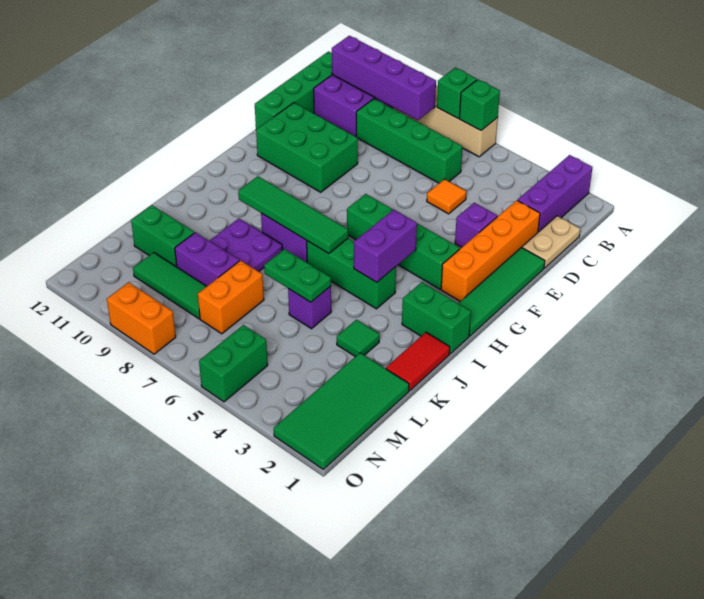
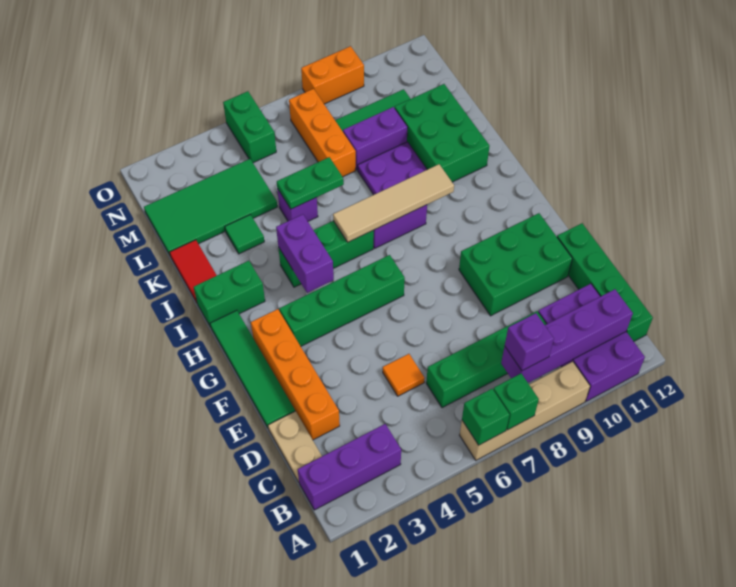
purple brick A2:C2 level 1 -> purple brick B1:B3 level 1
purple brick E3 level 1 -> purple brick B8 level 3
green tile I6:I9 level 2 -> tan tile I6:I9 level 2
green tile L1:O2 level 1 -> green tile L1:M4 level 1
orange brick L7:M7 level 1 -> orange brick L7:N7 level 1
green brick L10:L11 level 1 -> green brick J10:L11 level 1

